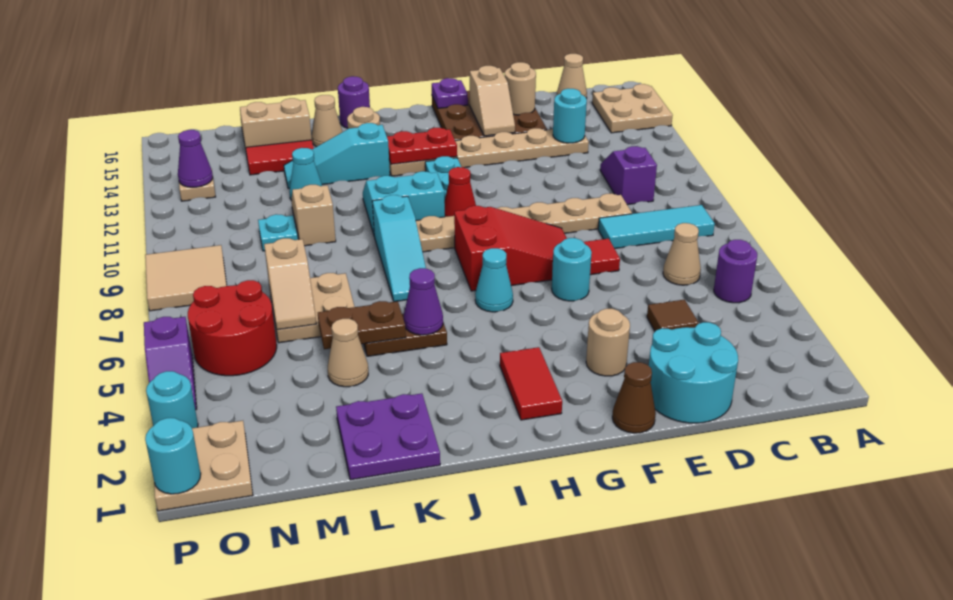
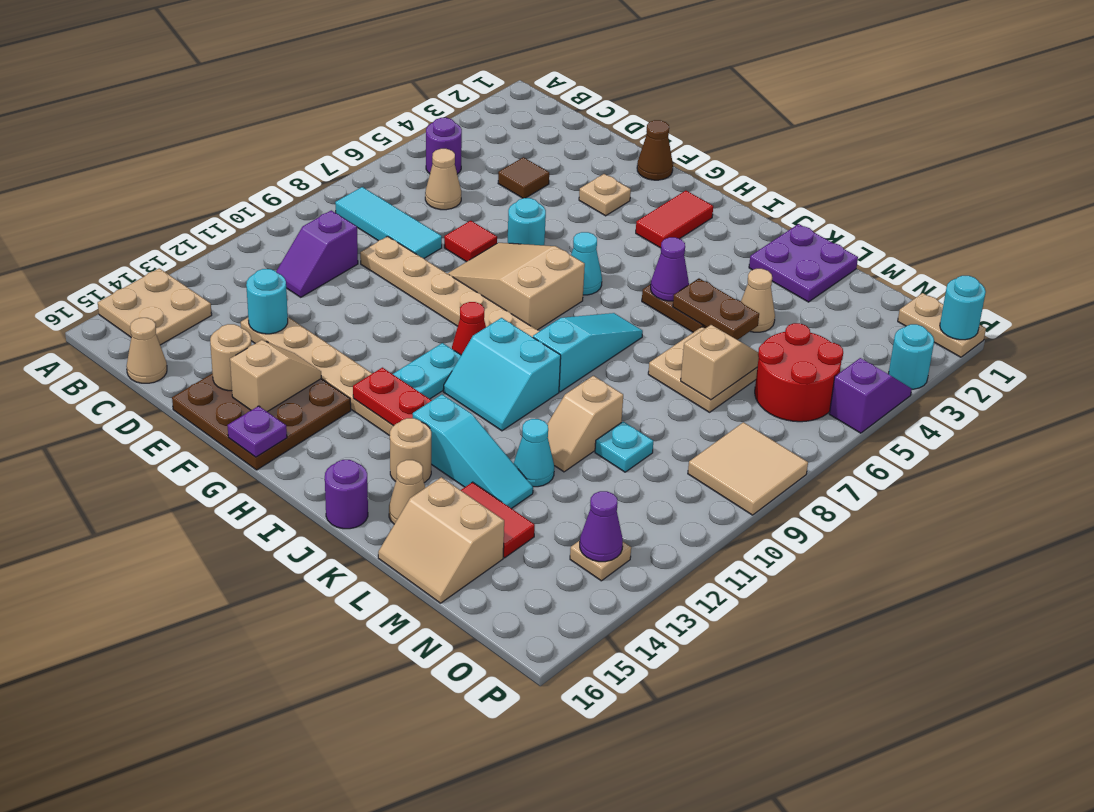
cyan round brick D1:E2 level 1 -> none
tan round brick F3 level 1 -> tan plate F3 level 1
red slope F7:H8 level 1 top H -> tan slope F7:H8 level 1 top H
tan plate O1:P2 level 1 -> tan plate O1:P1 level 1

